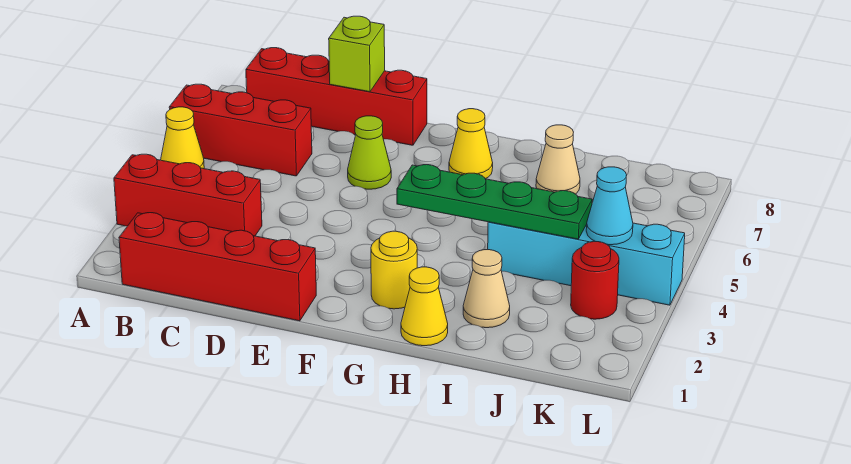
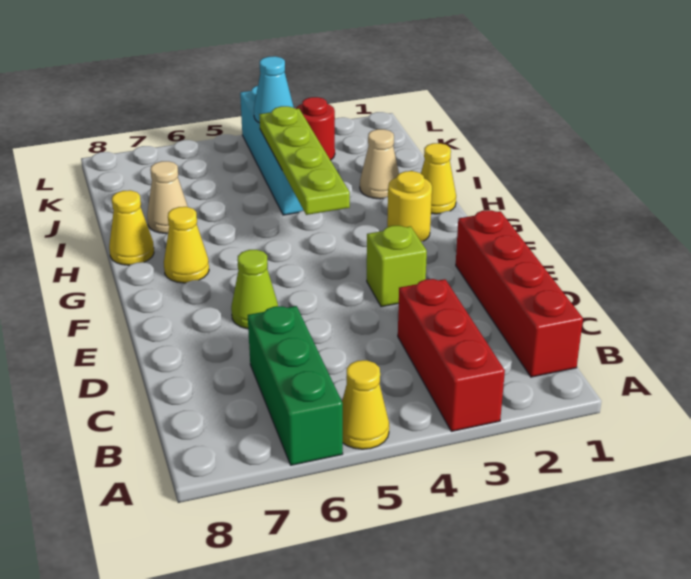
red brick A6:C6 level 1 -> green brick A6:C6 level 1
red brick B8:E8 level 1 -> none
lime brick D8 level 2 -> lime brick E3 level 1
green plate G4:J4 level 2 -> lime plate G4:J4 level 2
none -> yellow cone H8 level 1

